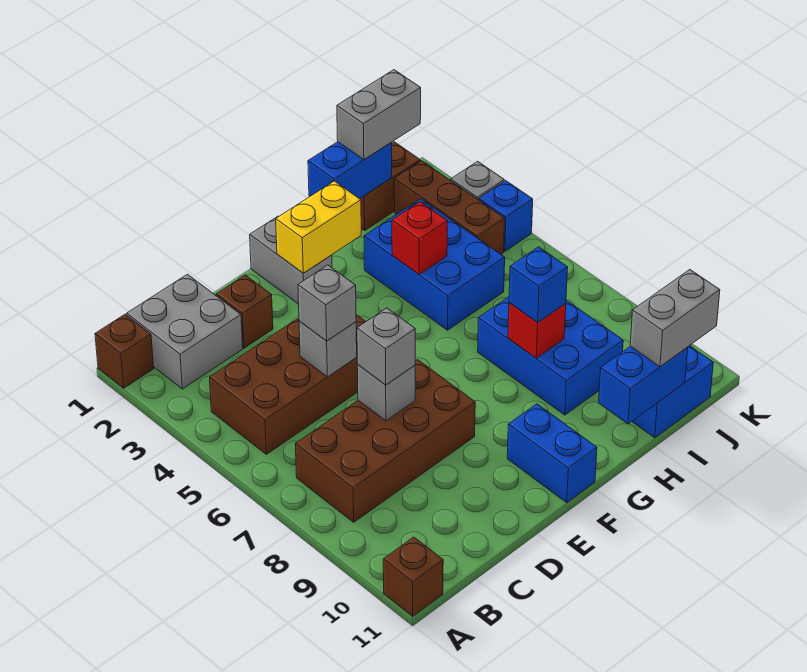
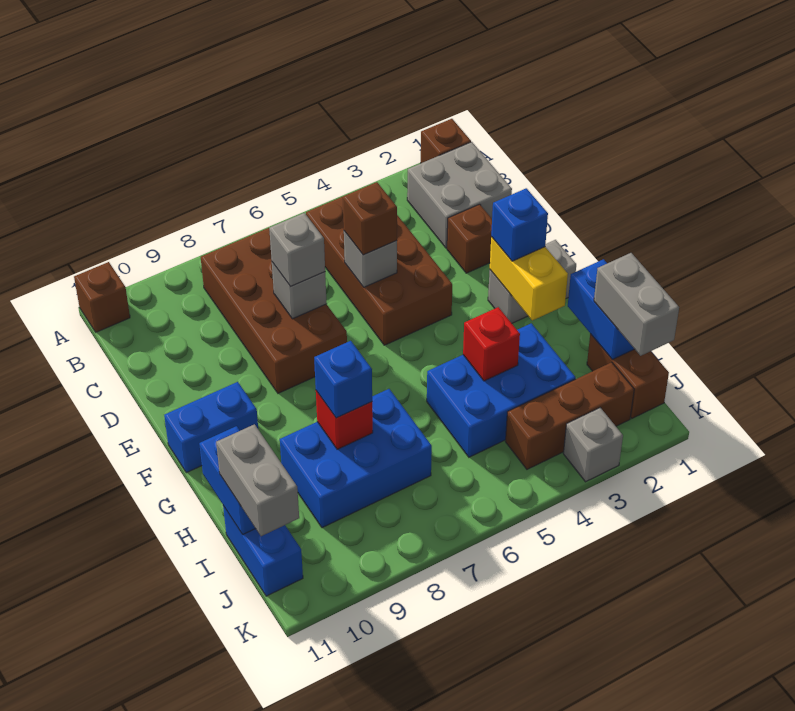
grey brick D5 level 3 -> brown brick D5 level 3
blue brick K4 level 1 -> blue brick F2 level 3

